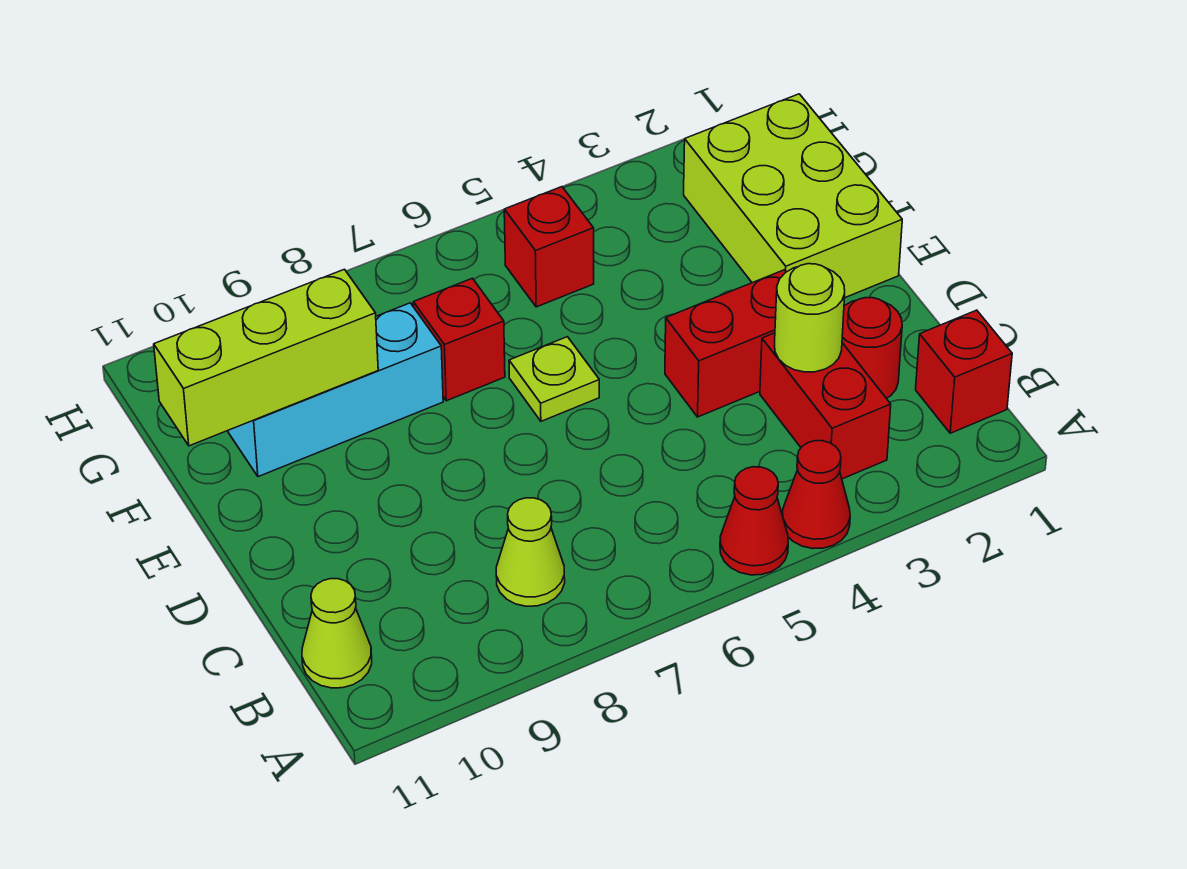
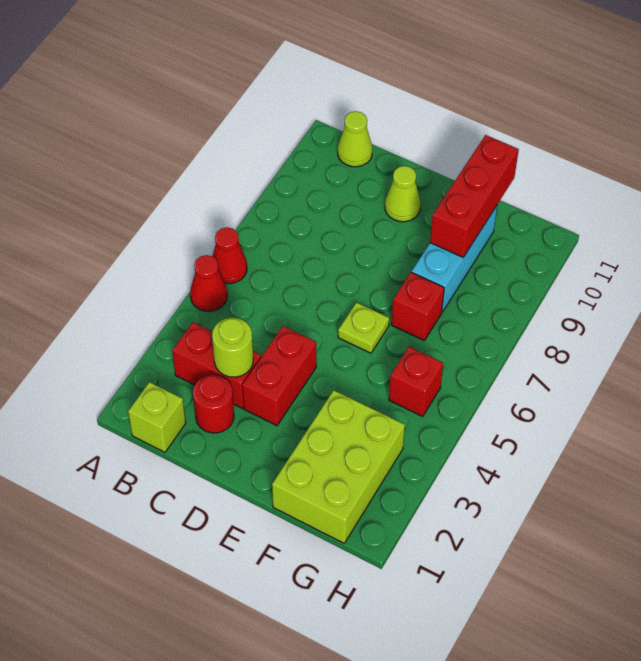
red cone A4 level 1 -> red cone A6 level 1
red brick B1 level 1 -> lime brick B1 level 1
lime cone B8 level 1 -> lime cone D10 level 1
lime brick E1:G2 level 1 -> lime brick F1:G3 level 1
lime brick F9:F11 level 2 -> red brick F9:F11 level 2

